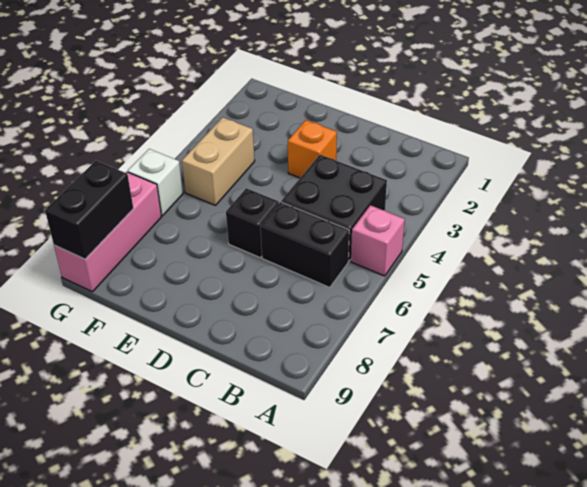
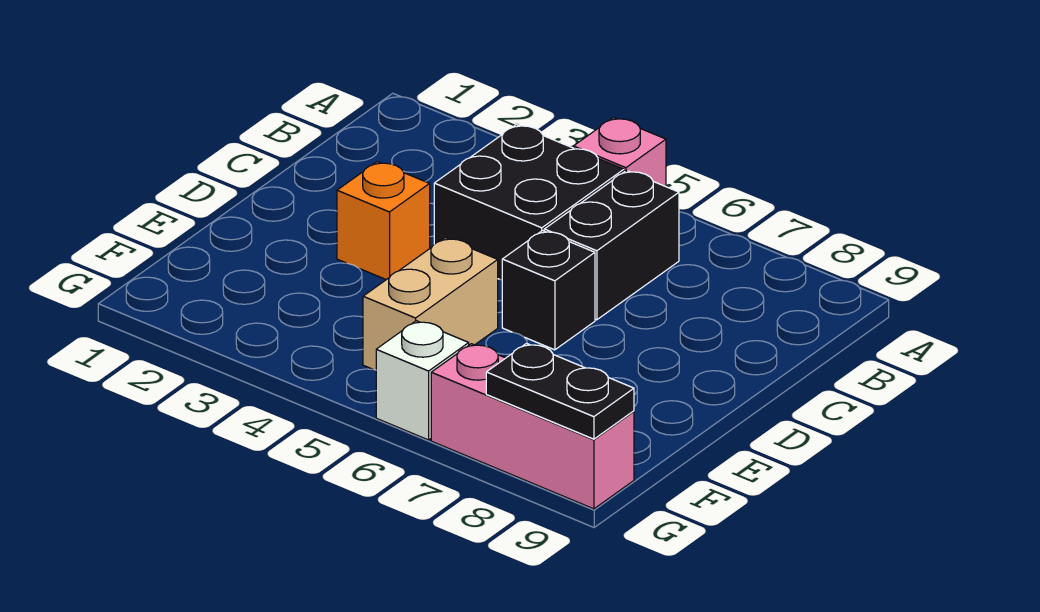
tan brick F4:F5 level 1 -> tan brick E5:F5 level 1
black brick G8:G9 level 2 -> black plate G8:G9 level 2

